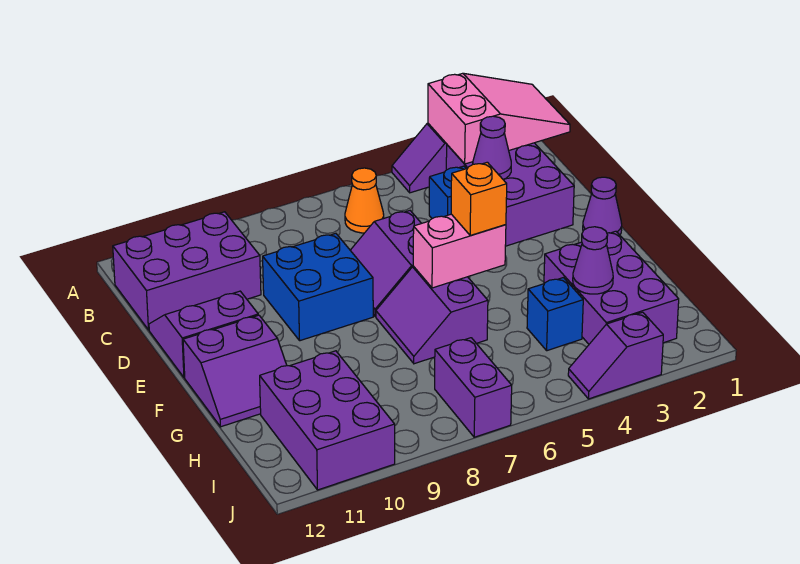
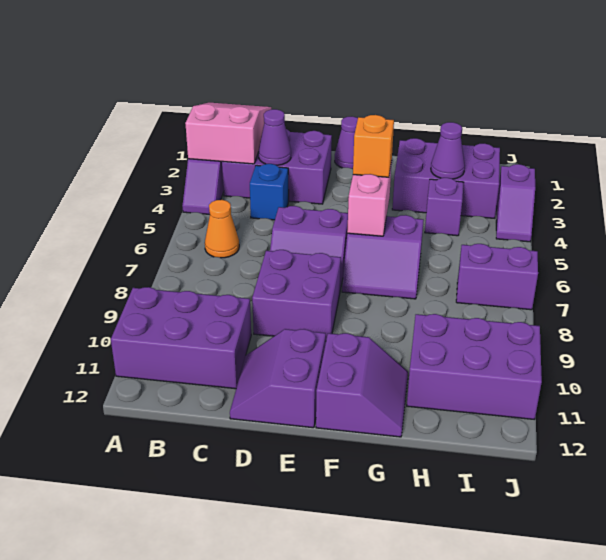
purple brick B10:C12 level 1 -> purple brick A10:C11 level 1
blue brick D8:E9 level 1 -> purple brick D8:E9 level 1
blue brick H4 level 1 -> purple brick H4 level 1

